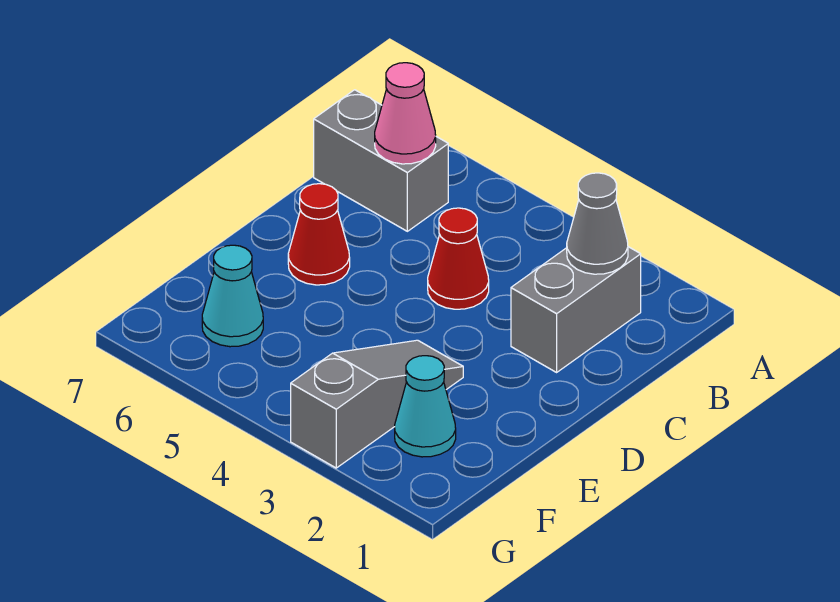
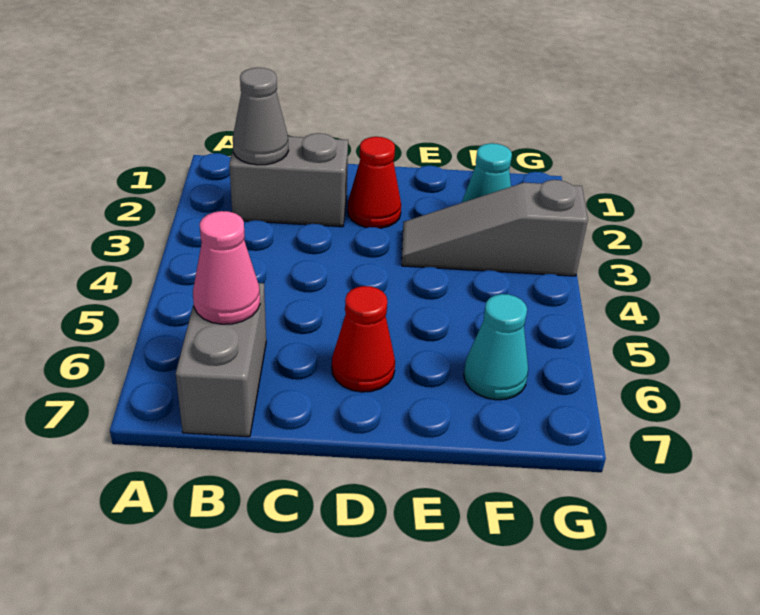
red cone C4 level 1 -> red cone D2 level 1

